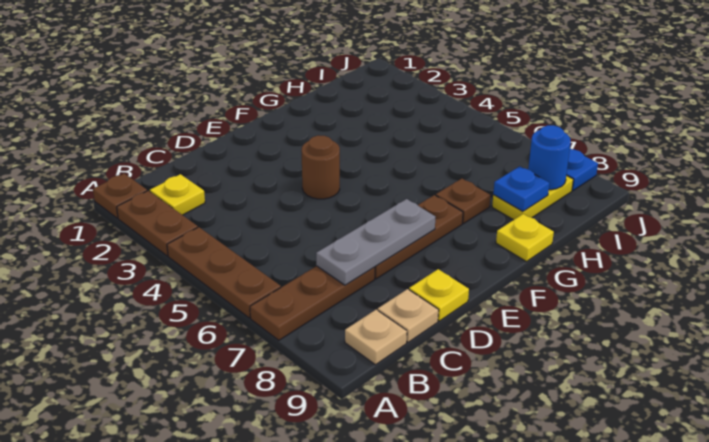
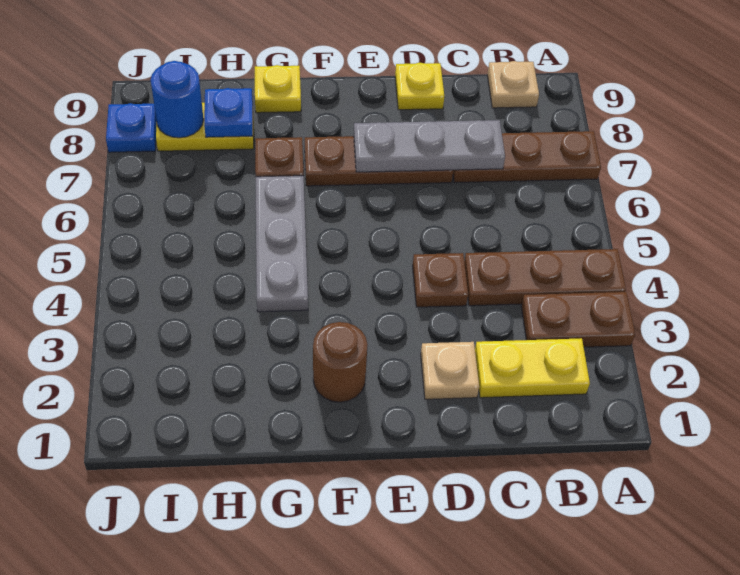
brown plate A1 level 1 -> brown plate D4 level 1
brown plate A2:A3 level 1 -> brown plate A3:B3 level 1
brown plate A4:A6 level 1 -> brown plate A4:C4 level 1
yellow plate B2 level 1 -> yellow plate B2:C2 level 1
tan plate C9 level 1 -> tan plate D2 level 1
brown round brick E4 level 1 -> brown round brick F2 level 1
none -> grey plate G4:G6 level 1

